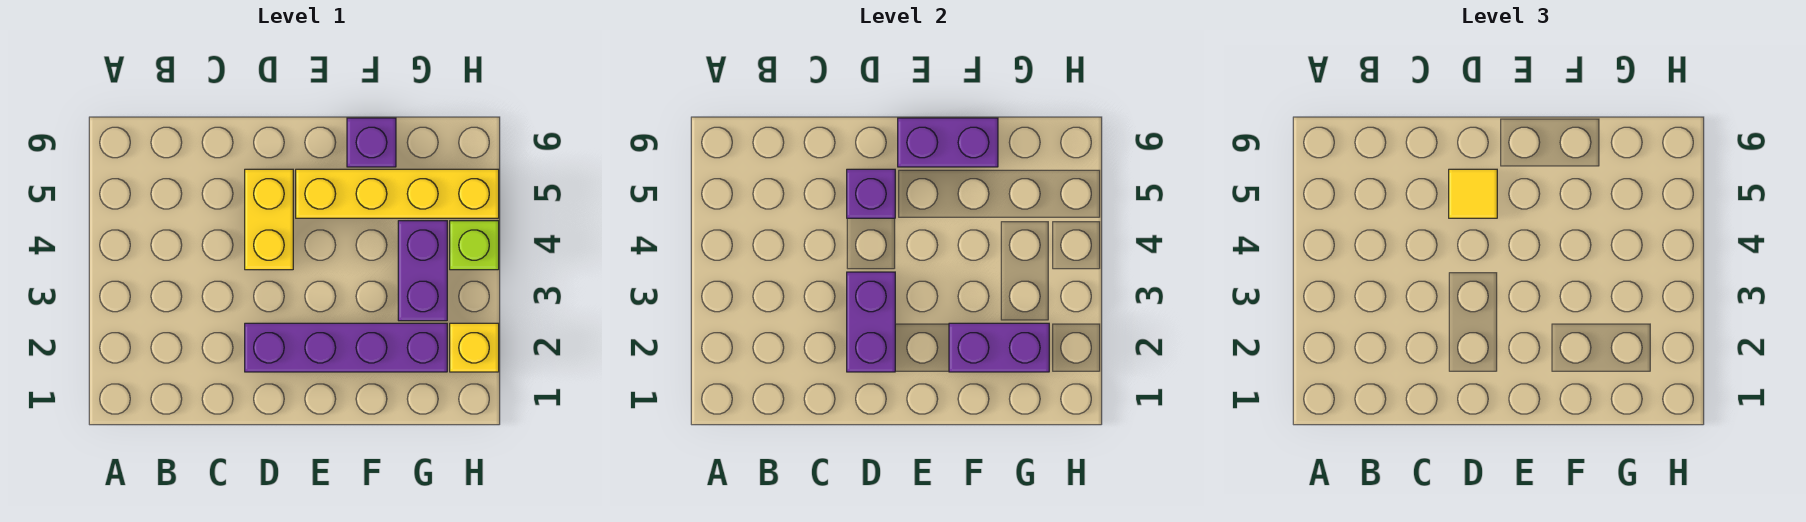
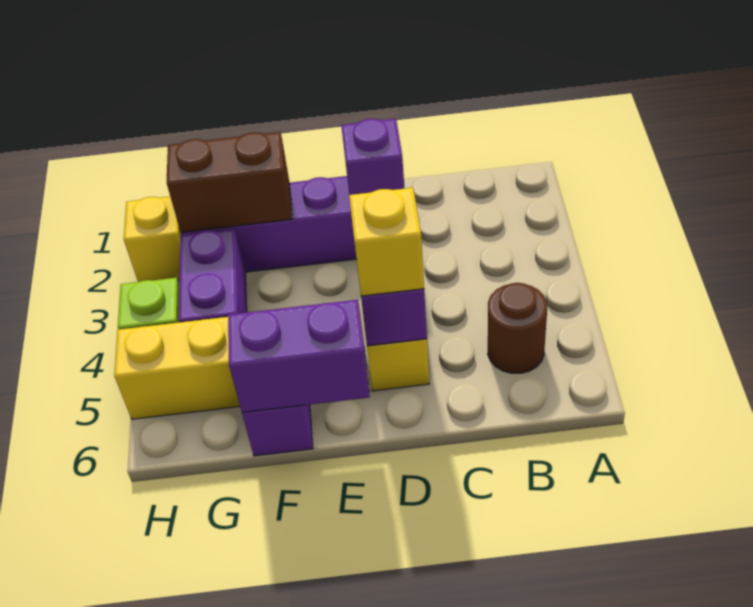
none -> brown round brick B5 level 1
purple brick D2:D3 level 2 -> purple brick D2 level 2
yellow tile D5 level 3 -> yellow brick D5 level 3
purple brick F2:G2 level 2 -> brown brick F2:G2 level 2

